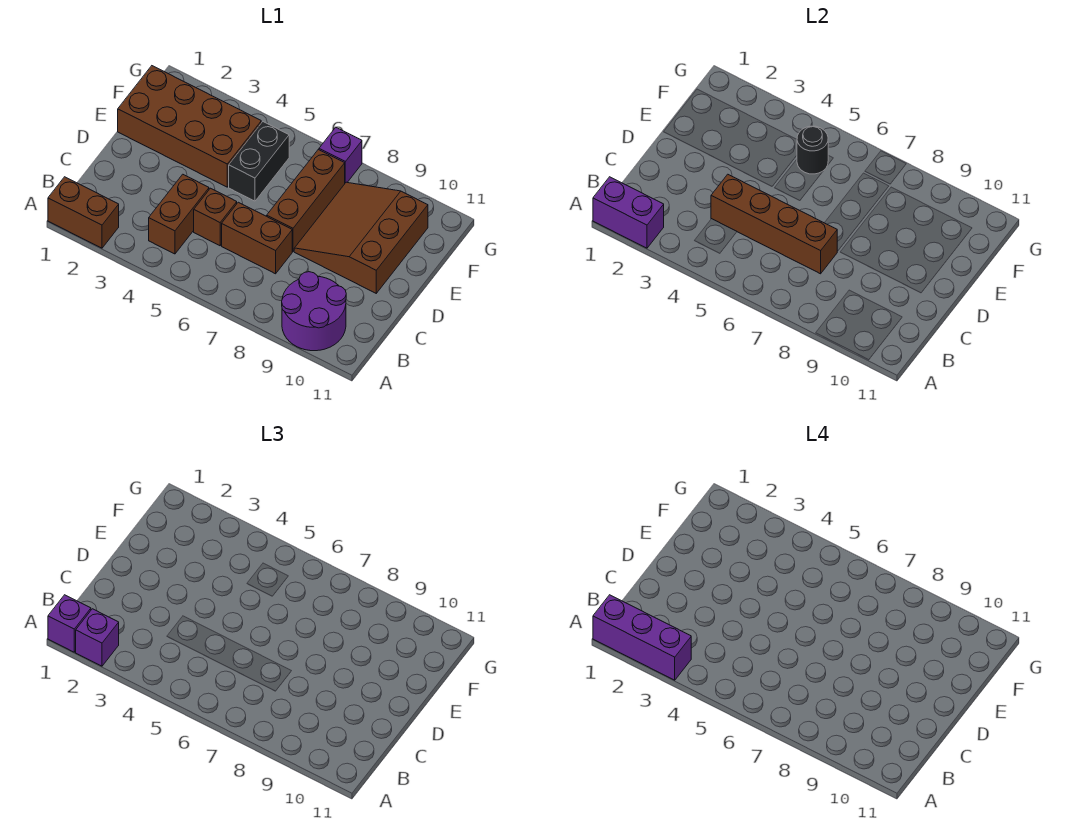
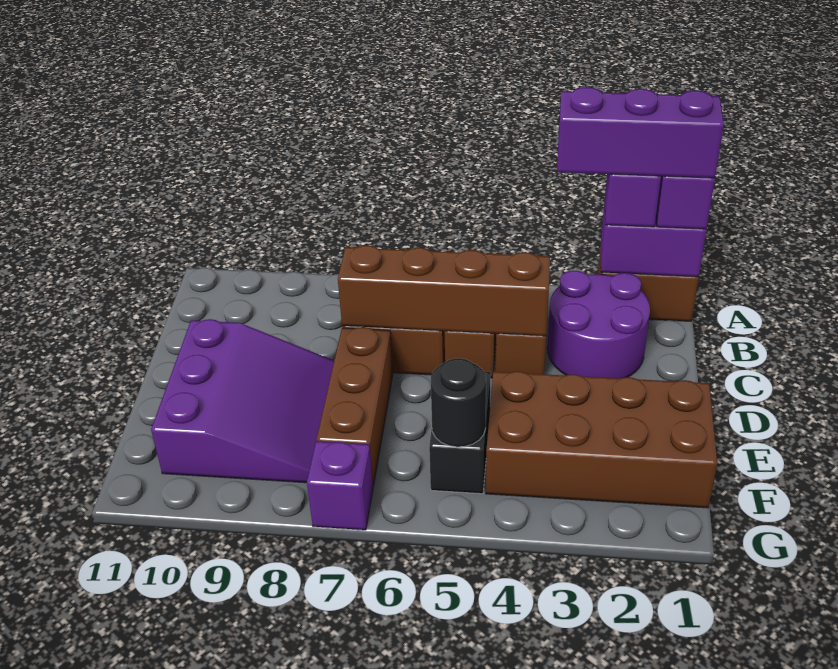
purple round brick A9:B10 level 1 -> purple round brick B2:C3 level 1
brown slope D8:F10 level 1 top 10 -> purple slope D8:F10 level 1 top 10

